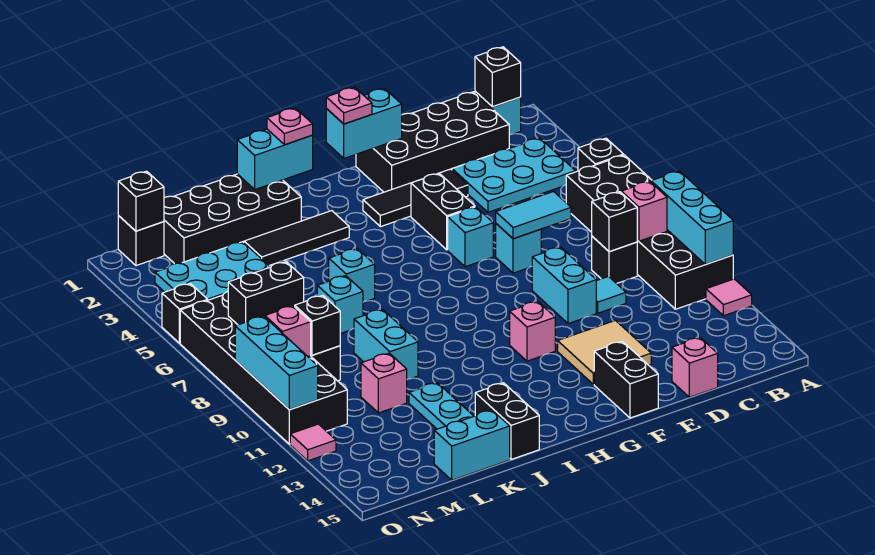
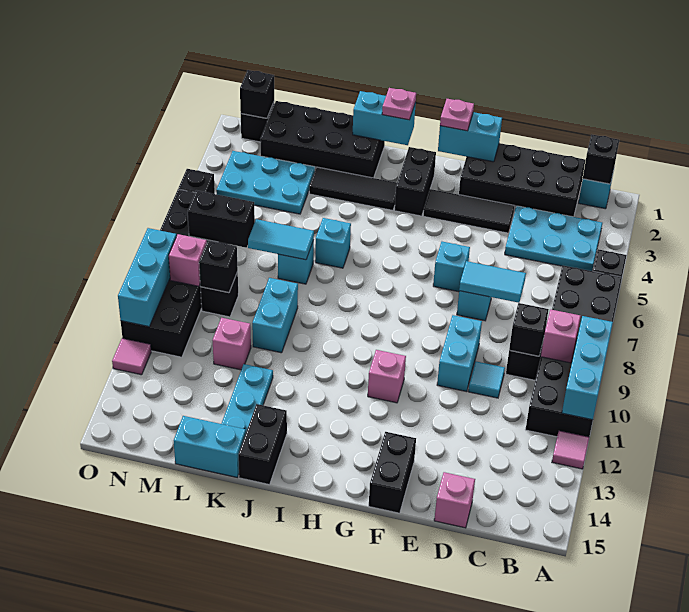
tan tile E12:F13 level 1 -> none
black brick F4:F5 level 1 -> black brick H2:H3 level 1
none -> cyan tile K7:L7 level 2

